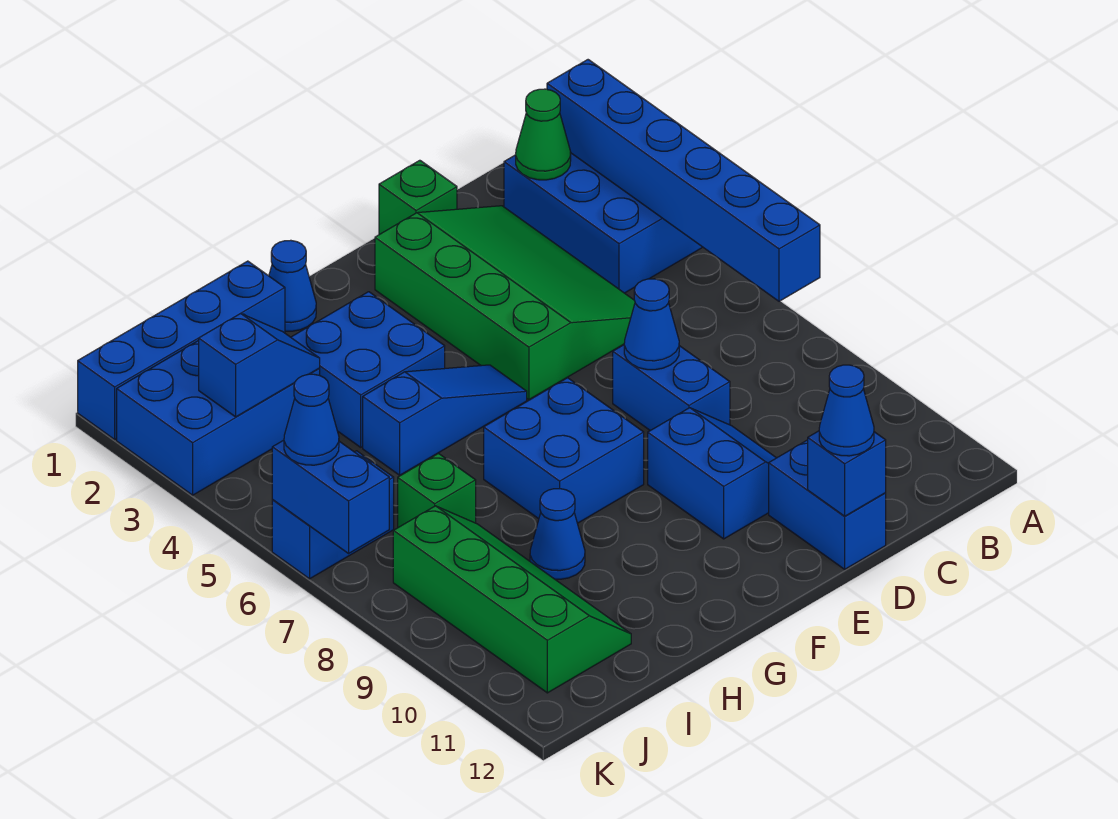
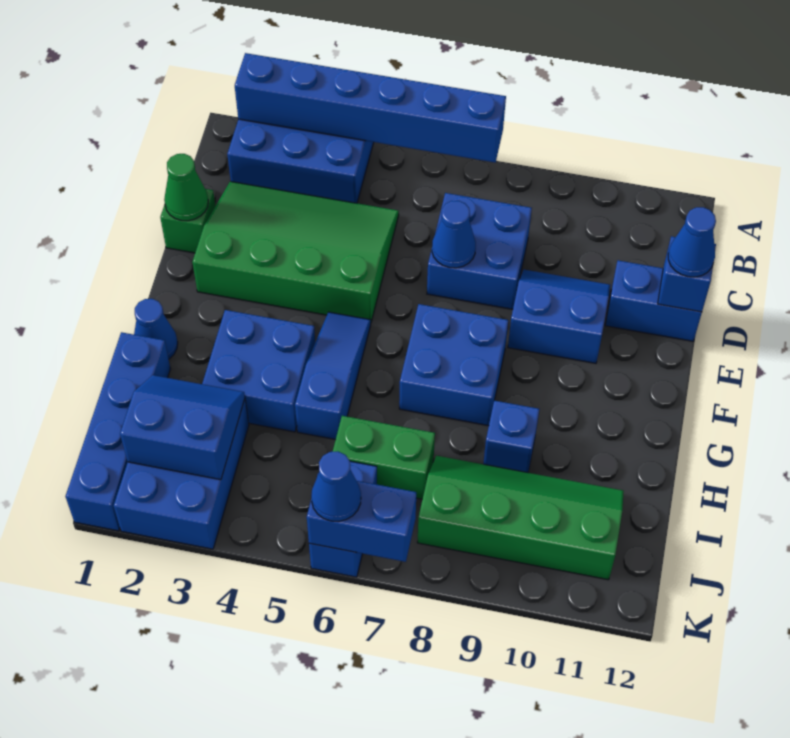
green cone B2 level 2 -> green cone D1 level 2
blue brick D7:D8 level 1 -> blue brick C7:D8 level 1
blue cone H9 level 1 -> blue brick H9 level 1
blue slope I3:J3 level 2 top J -> blue slope I2:J3 level 2 top J
green brick I7 level 1 -> green brick I6:I7 level 1

